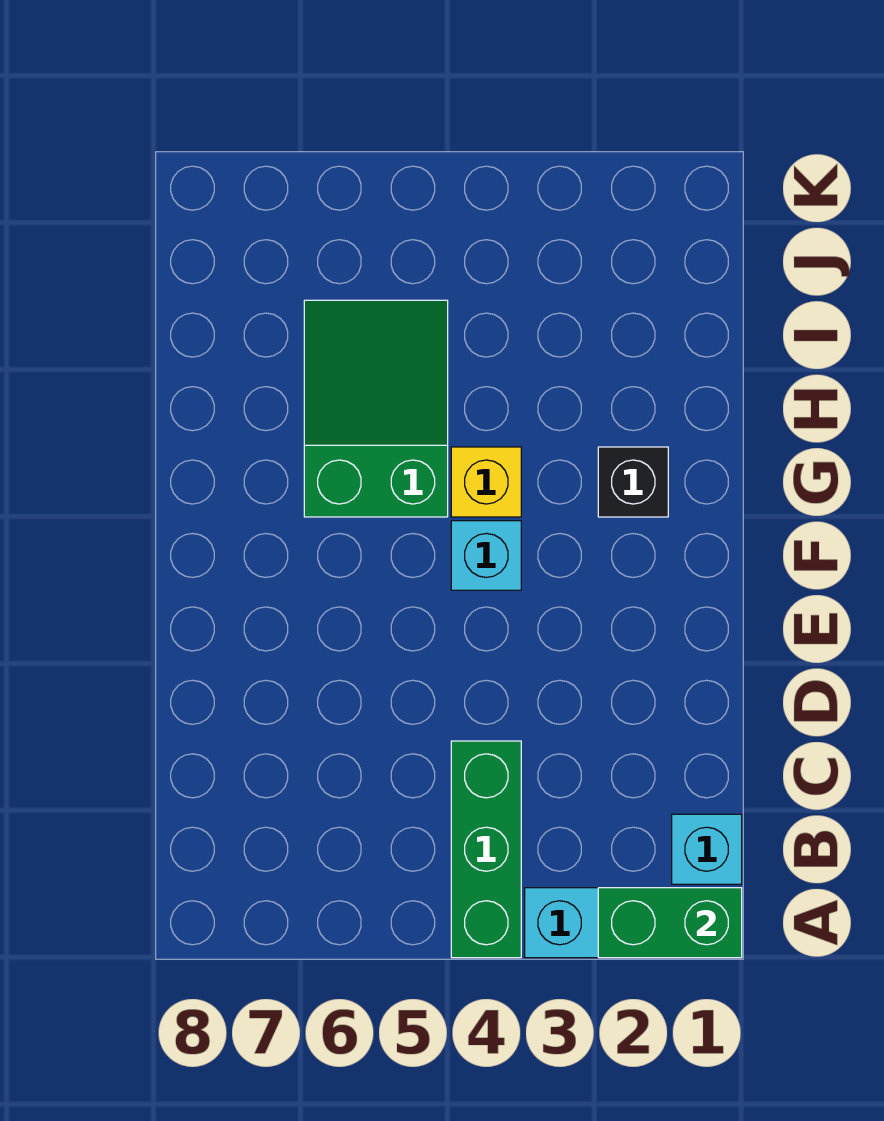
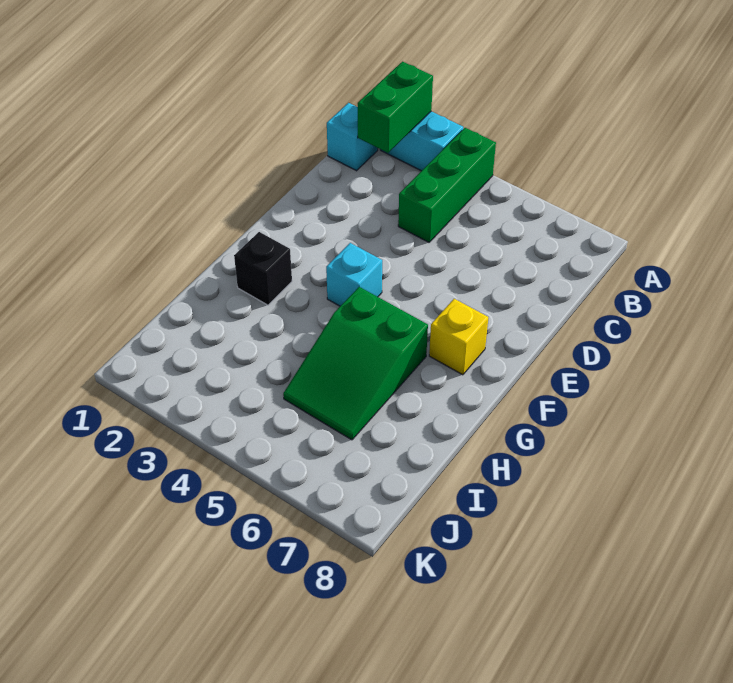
green brick A1:A2 level 2 -> green brick A2:B2 level 2
yellow brick G4 level 1 -> yellow brick F7 level 1

